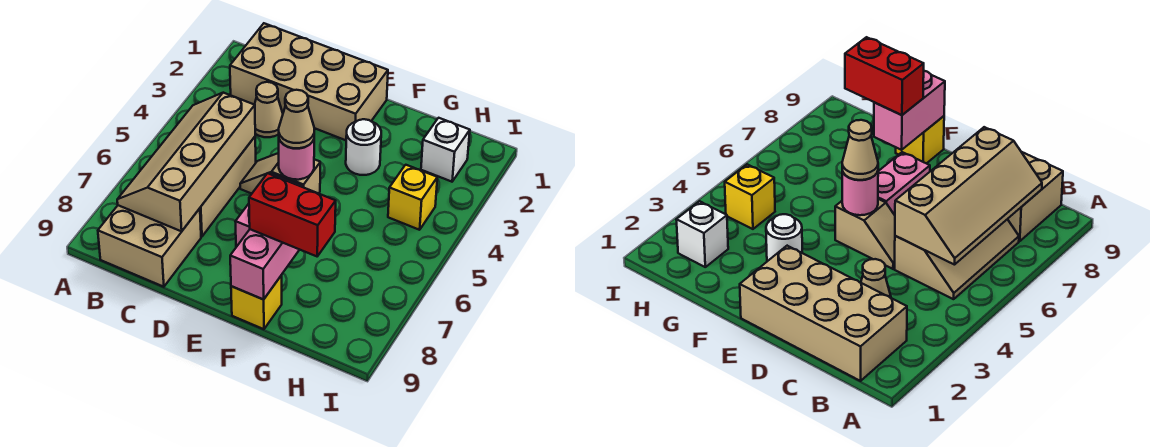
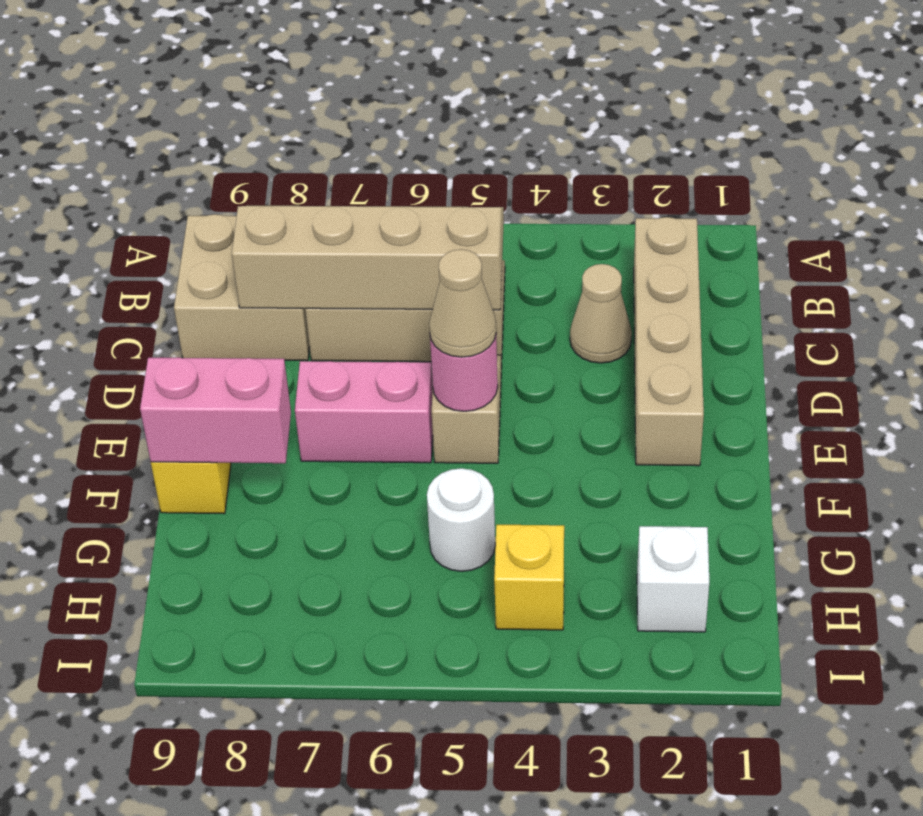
tan brick B1:E2 level 1 -> tan brick B2:E2 level 1
white round brick F3 level 1 -> white round brick G5 level 1
red brick F8:G8 level 3 -> none

